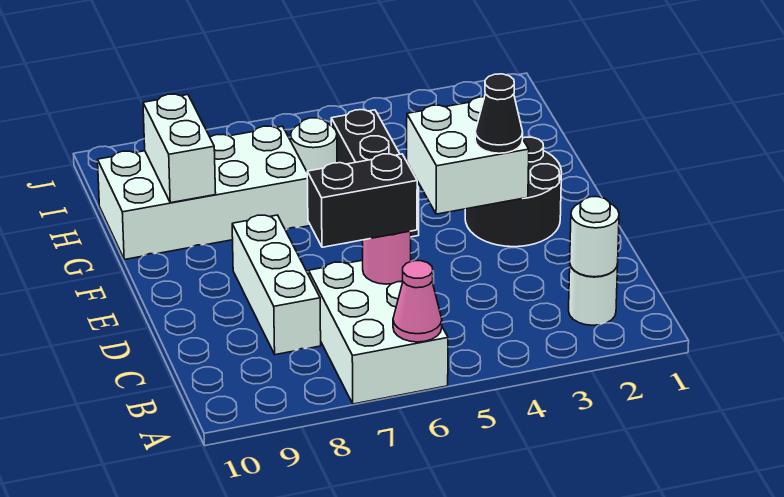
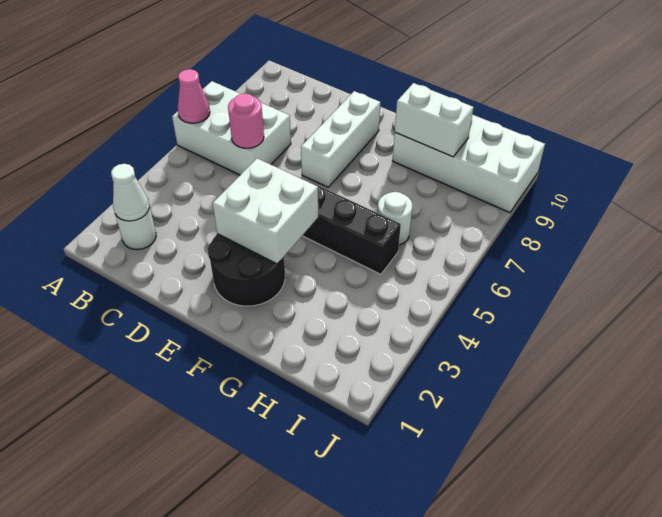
white round brick B2 level 2 -> white cone B2 level 2
black brick C6:C7 level 3 -> none
white brick C8:E8 level 1 -> white brick E7:E9 level 1
black cone E3 level 3 -> none
white brick G7:H10 level 1 -> white brick G9:J10 level 1

